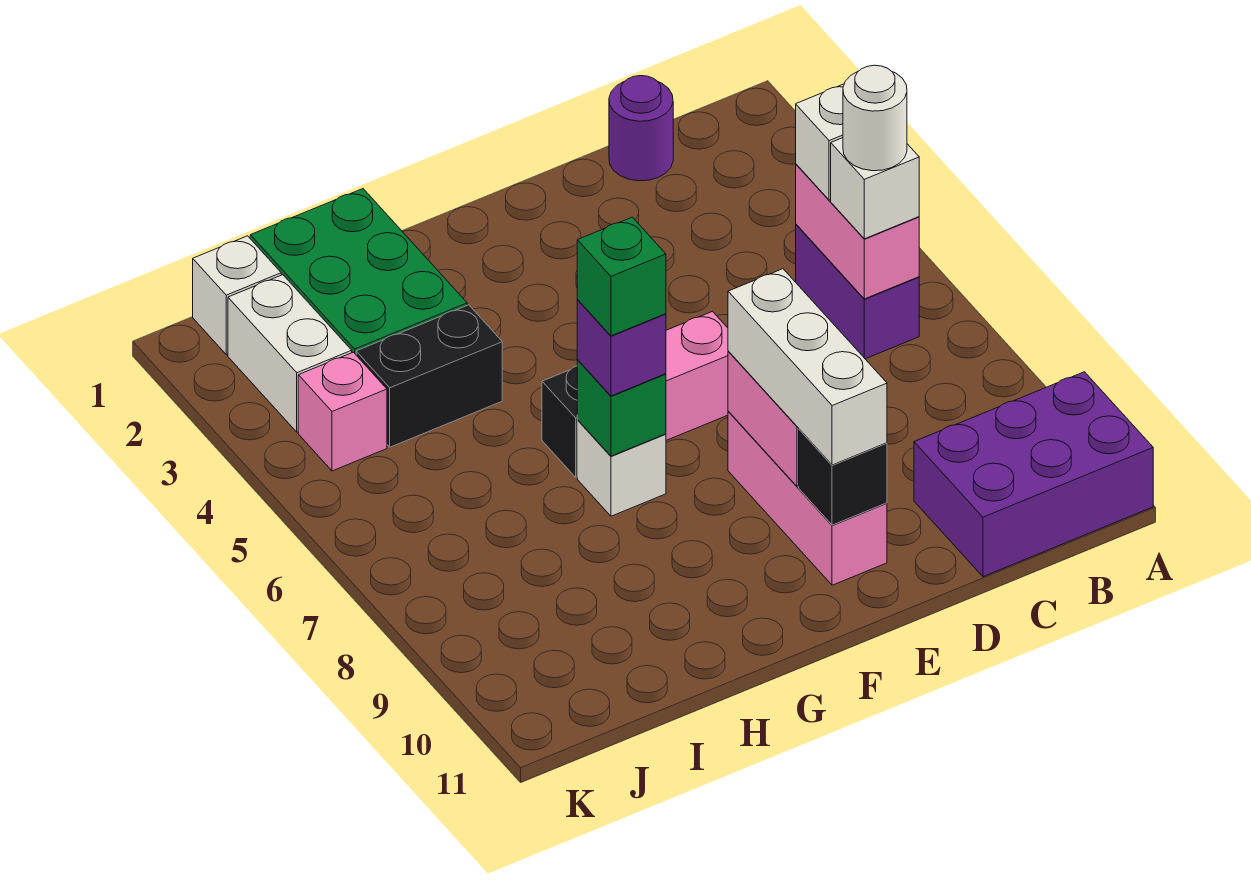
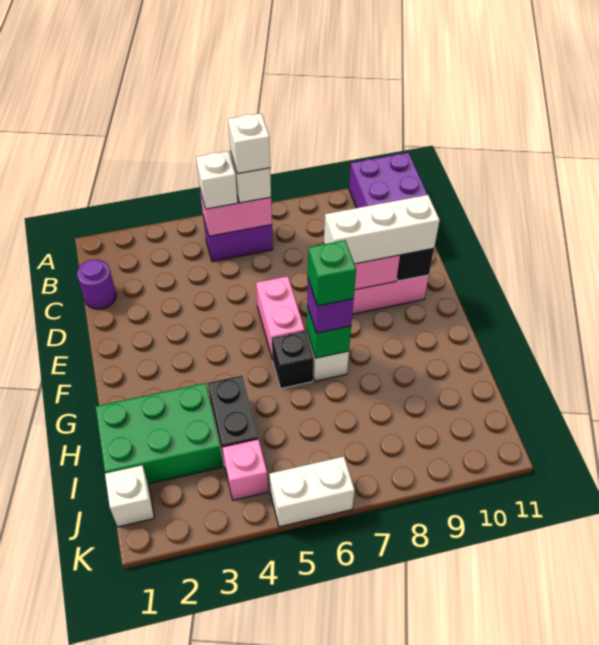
white round brick B6 level 4 -> white brick B6 level 4
white brick J2:J3 level 1 -> white brick K5:K6 level 1

